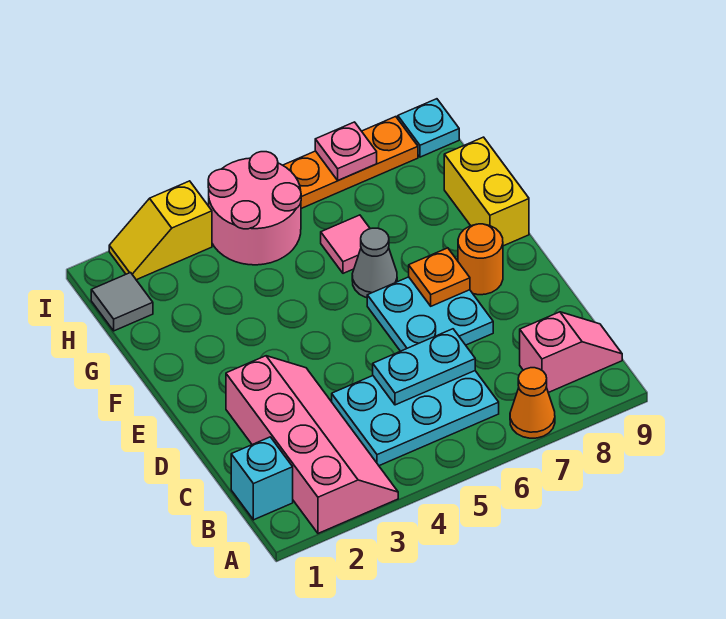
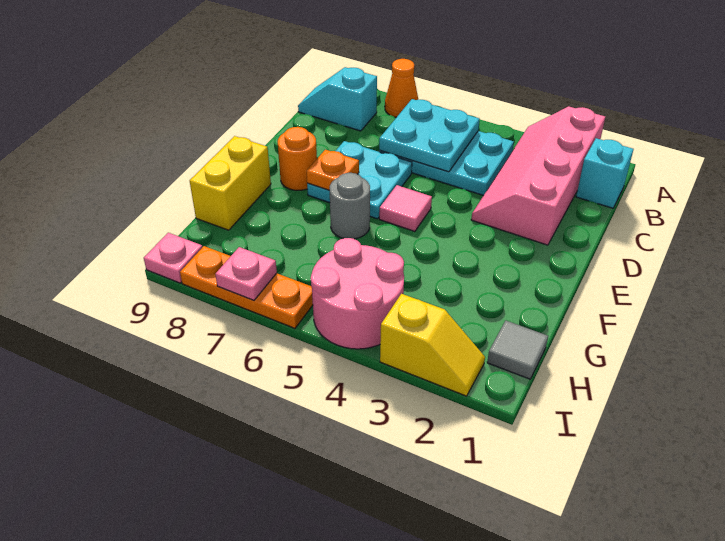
pink slope B8:B9 level 1 top 8 -> cyan slope B8:B9 level 1 top 8
cyan plate C5:C6 level 2 -> cyan plate B5:C6 level 2
grey cone F6 level 1 -> grey round brick F6 level 1
pink tile G6 level 1 -> pink tile E5 level 1
cyan plate I9 level 1 -> pink plate I9 level 1

